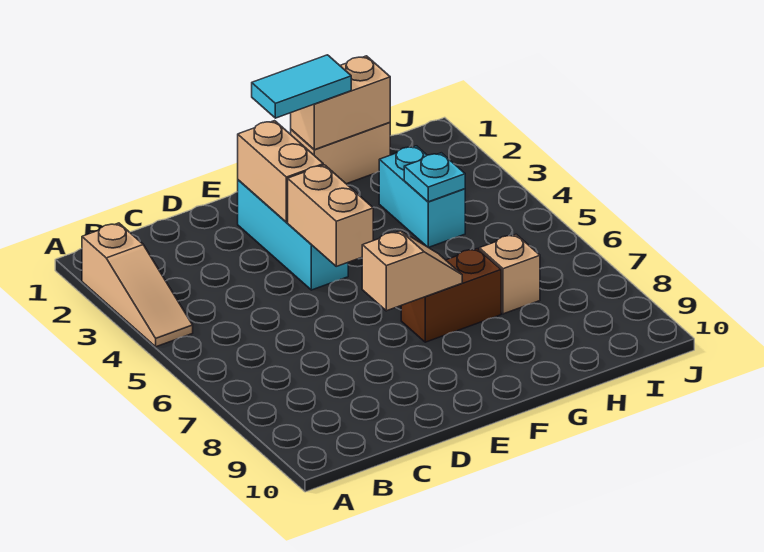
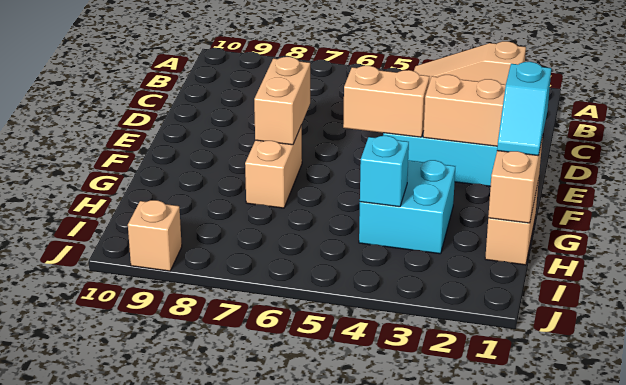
tan slope E7:F7 level 2 top E -> tan brick E7:F7 level 2
cyan tile F1:G1 level 3 -> cyan slope F1:G1 level 3 top F
brown brick F7:G7 level 1 -> tan brick F7:G7 level 1
cyan brick H3:H4 level 1 -> cyan brick G3:H4 level 1
cyan plate H4 level 2 -> cyan brick H4 level 2
tan brick H7 level 1 -> tan brick J9 level 1

